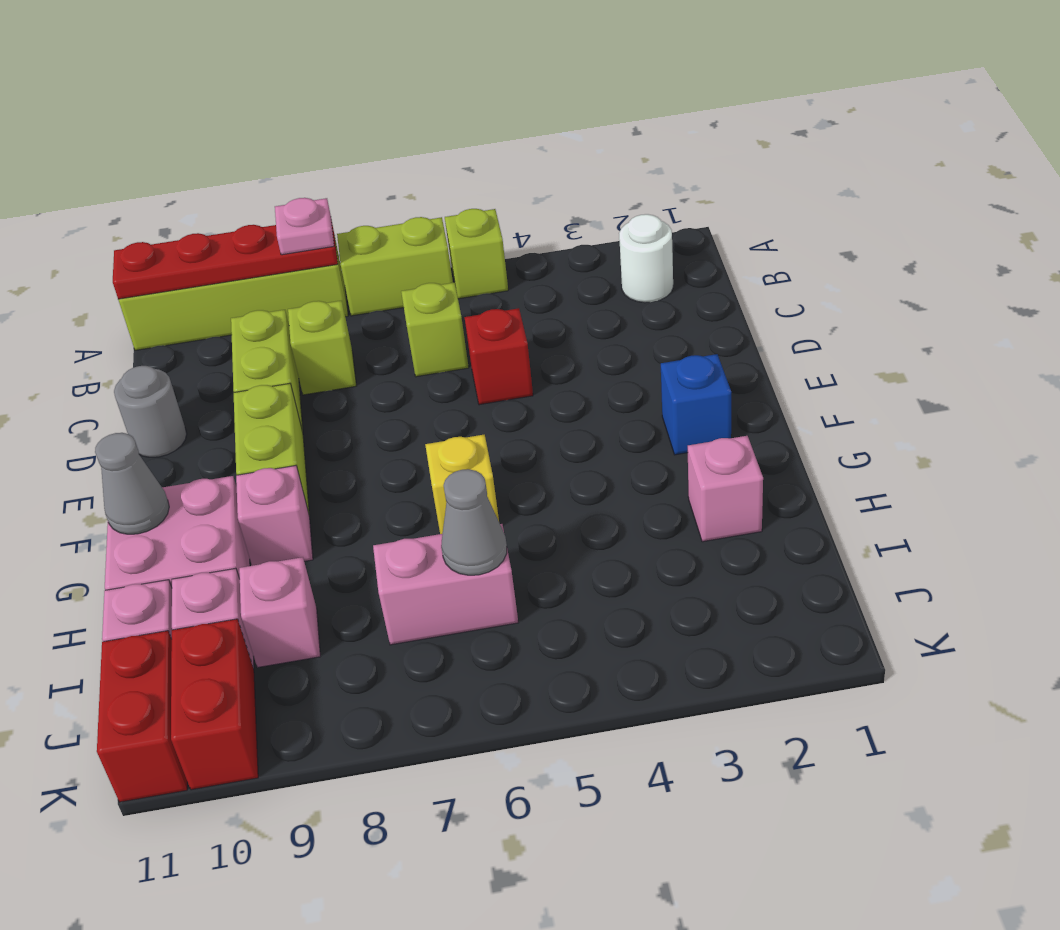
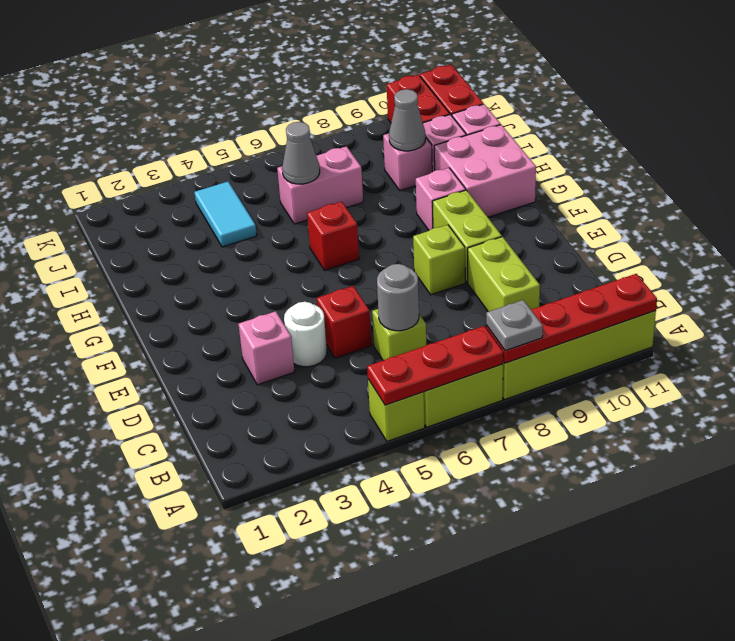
none -> red plate A5:A7 level 2
pink plate A8 level 3 -> grey plate A8 level 3
white round brick B2 level 1 -> white round brick D4 level 1
lime brick C8 level 1 -> lime brick E8 level 1
grey round brick D11 level 1 -> grey round brick C6 level 2
blue brick F2 level 1 -> none
yellow brick G6 level 1 -> red brick G6 level 1
grey cone G11 level 2 -> grey cone I9 level 2
pink brick H2 level 1 -> pink brick D3 level 1
none -> cyan tile I4:J4 level 1

